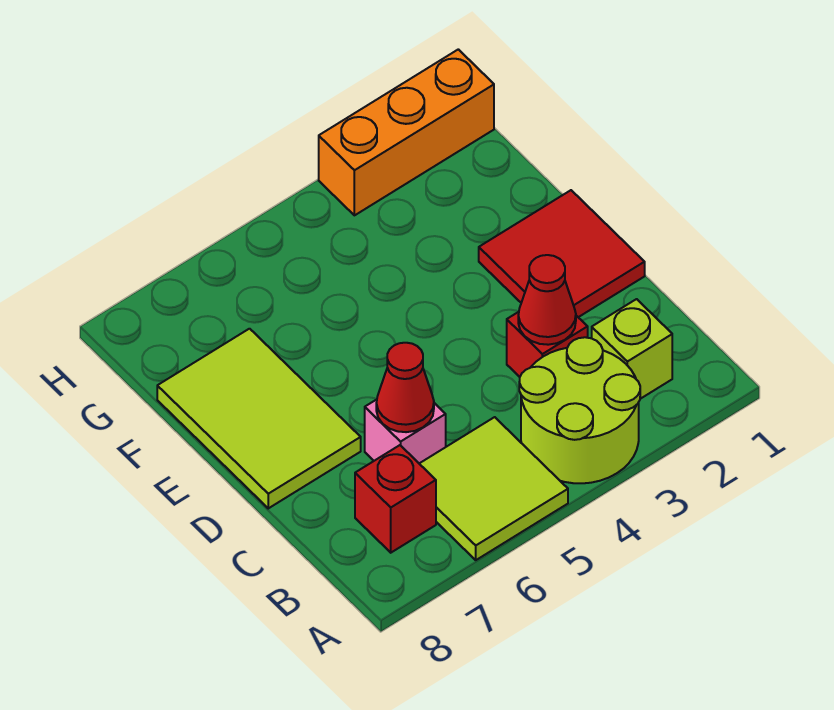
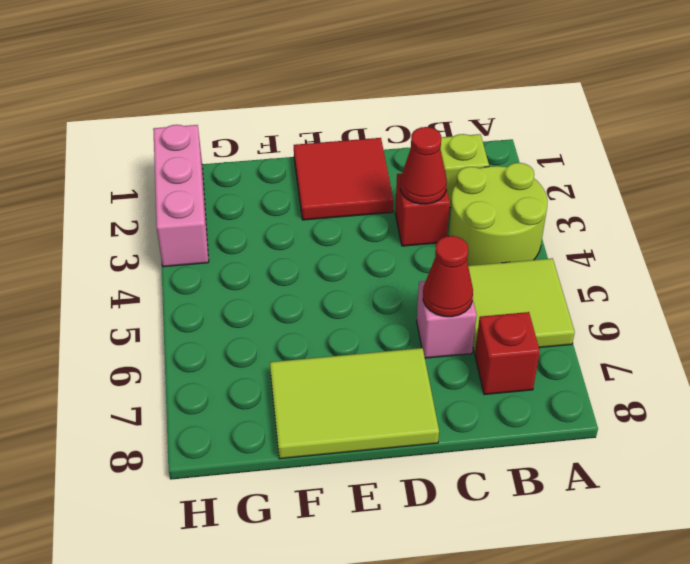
orange brick H1:H3 level 1 -> pink brick H1:H3 level 1

